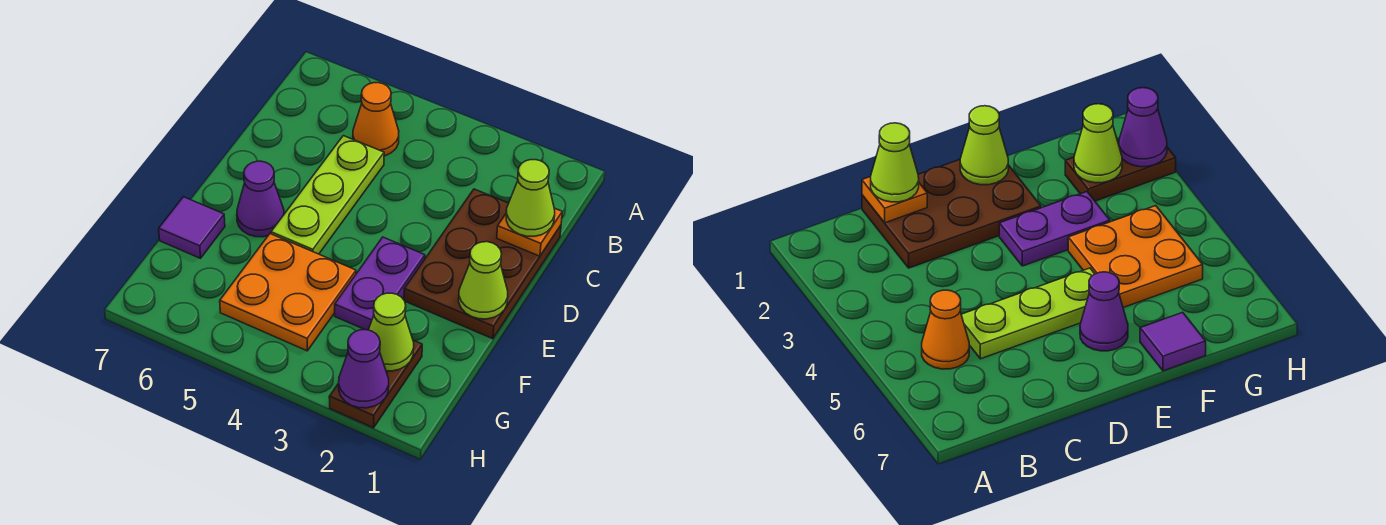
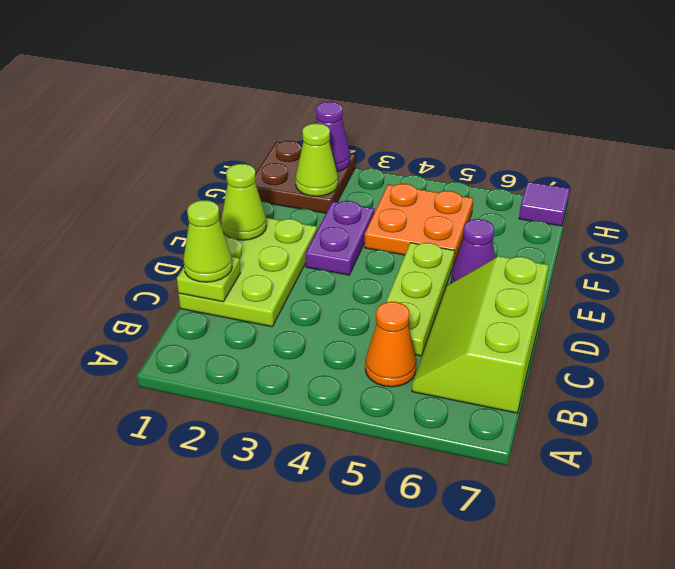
none -> lime slope B6:D7 level 1 top 7
brown plate C1:E2 level 1 -> lime plate C1:E2 level 1
orange plate C1 level 2 -> lime plate C1 level 2
purple tile F7 level 1 -> purple tile H7 level 1
brown plate G2:H2 level 1 -> brown plate G1:H2 level 1

